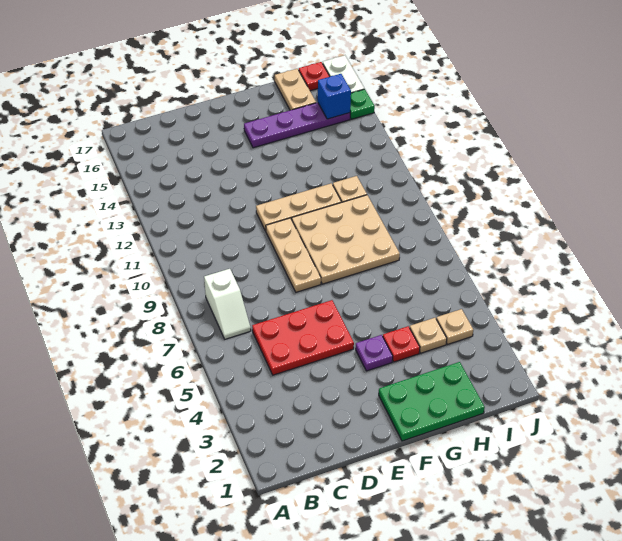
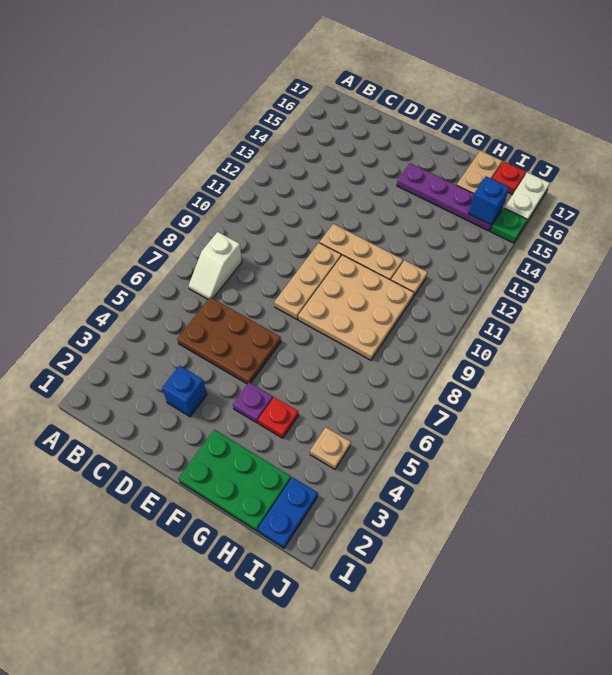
red plate C5:E6 level 1 -> brown plate C5:E6 level 1
none -> blue brick D3 level 1
tan plate H4 level 1 -> none
none -> blue plate I1:I2 level 1

